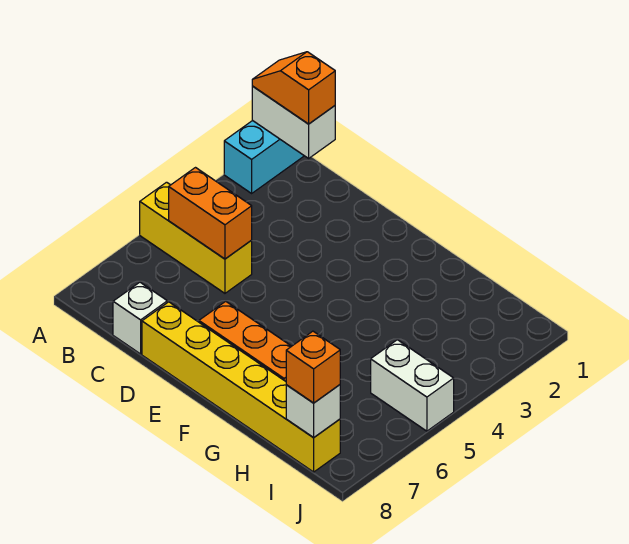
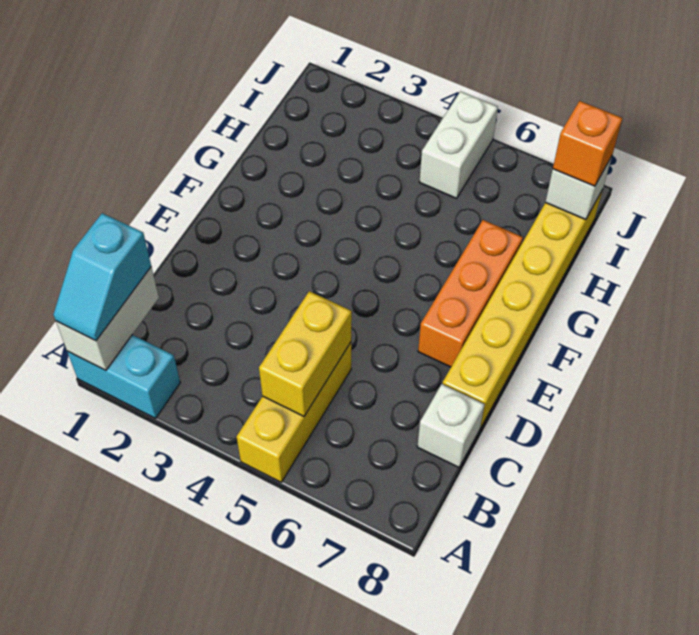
orange slope A1:B1 level 3 top B -> cyan slope A1:B1 level 3 top B
orange brick B5:C5 level 2 -> yellow brick B5:C5 level 2

